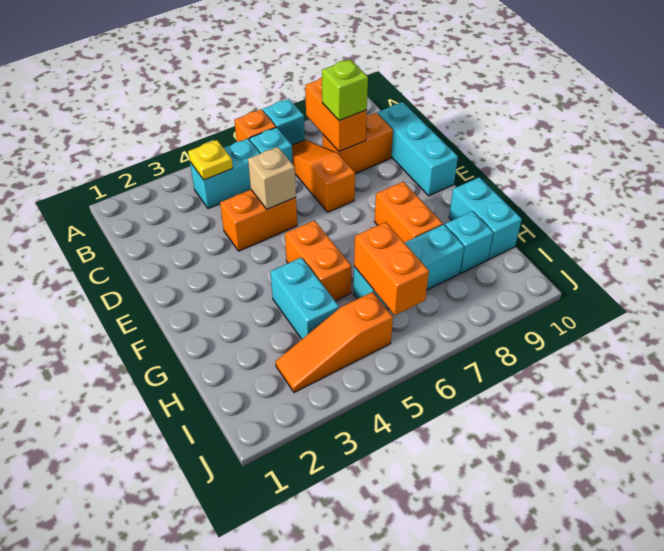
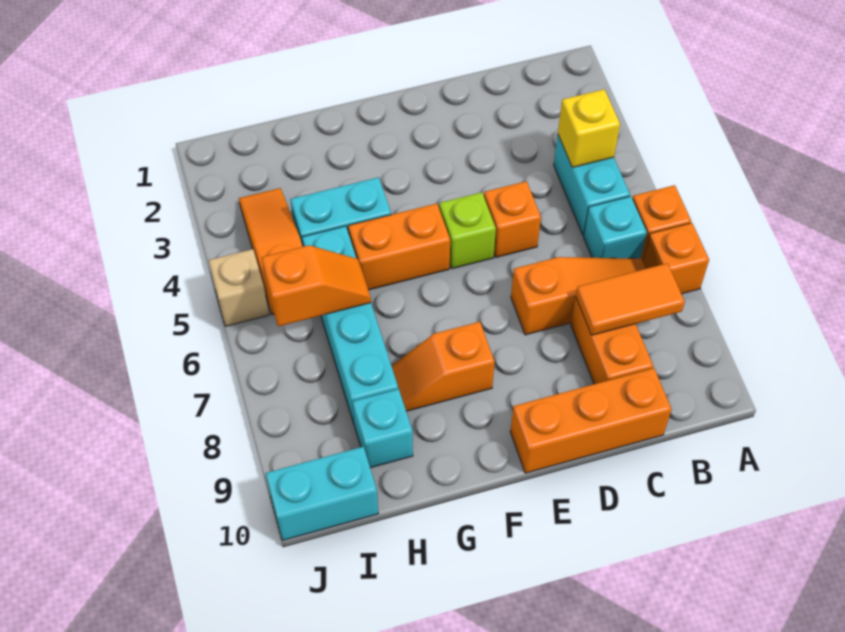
cyan brick A7 level 1 -> orange brick A7 level 1
yellow plate B4 level 2 -> yellow brick B4 level 2
orange brick B8:C8 level 2 -> orange tile B8:C8 level 2
lime brick C8 level 3 -> lime brick E5 level 1
cyan brick C10:E10 level 1 -> orange brick C10:E10 level 1
orange brick D4:D5 level 1 -> orange brick D5 level 1
tan brick D5 level 2 -> tan brick J5 level 1
orange brick F8:G8 level 1 -> orange slope F8:G8 level 1 top F
cyan brick G10:H10 level 1 -> cyan brick I10:J10 level 1
cyan brick H6:H8 level 1 -> cyan brick H5:H8 level 1
orange brick H6:I6 level 2 -> orange slope H6:I6 level 2 top I

